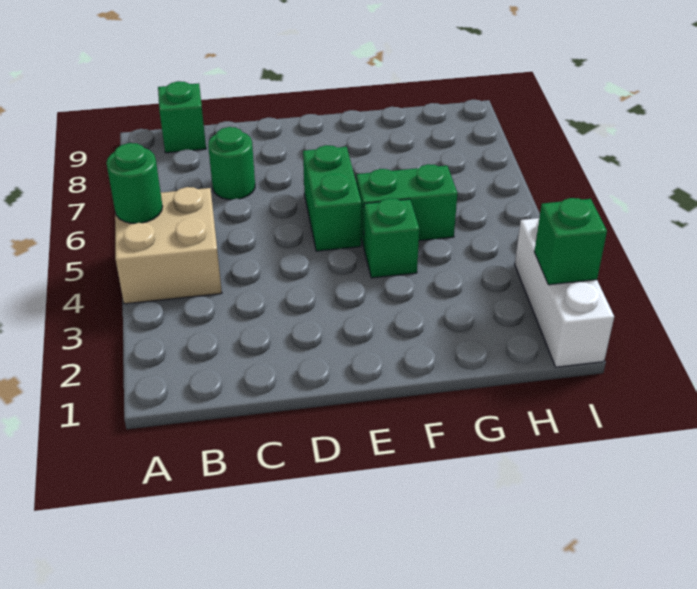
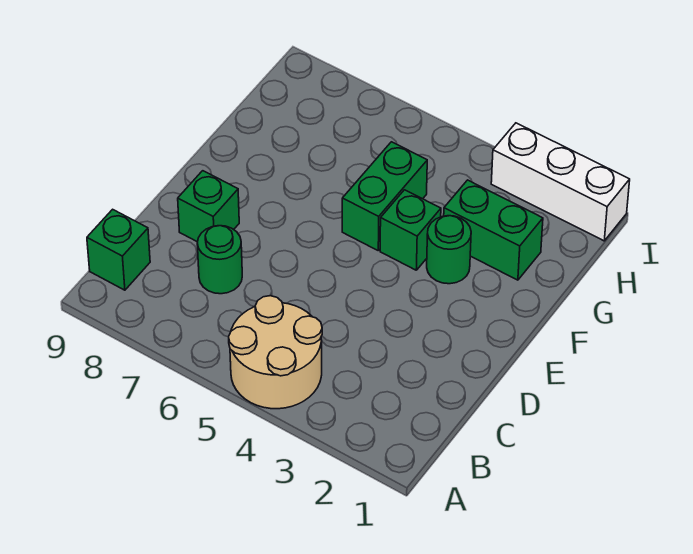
tan brick A4:B5 level 1 -> tan round brick A4:B5 level 1
green round brick A5 level 2 -> green round brick F3 level 1
green brick E5:E6 level 1 -> green brick G2:G3 level 1
green brick I2 level 2 -> green brick D8 level 1

